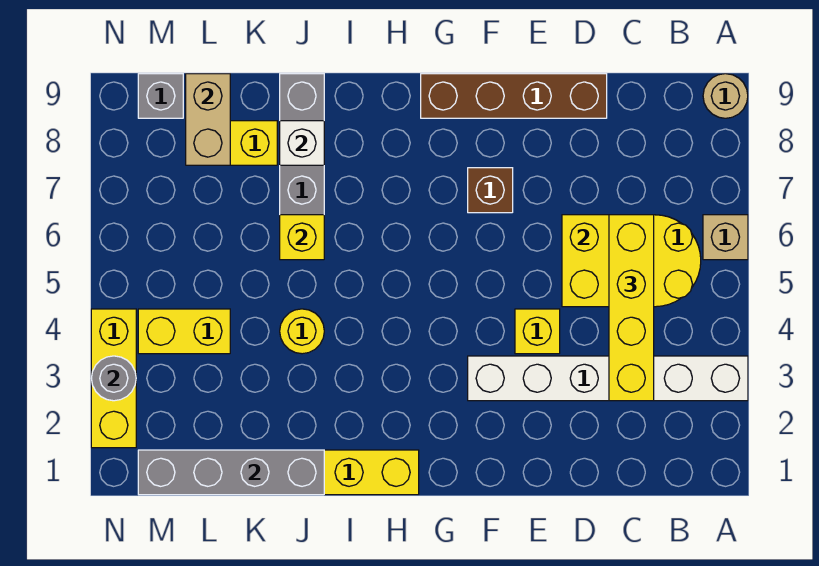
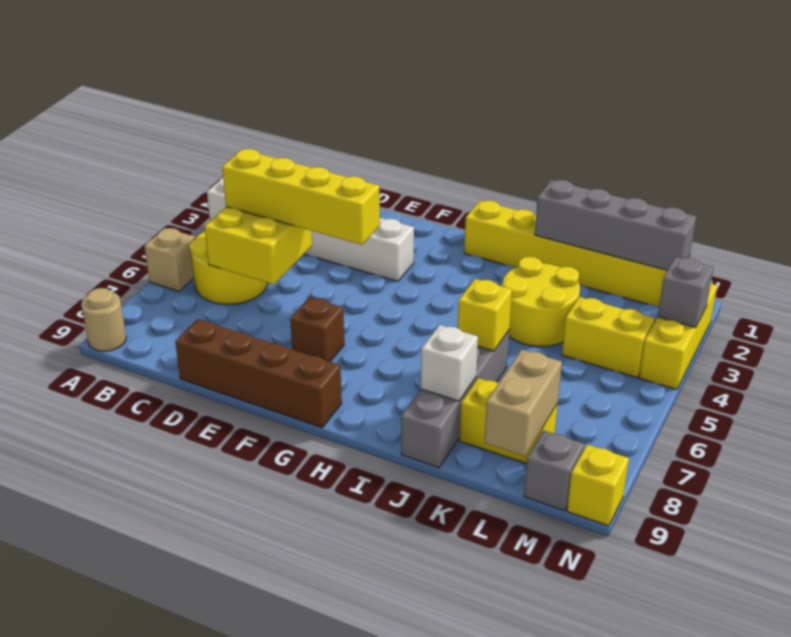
yellow brick C3:C6 level 3 -> yellow brick C5:F5 level 3
yellow brick E4 level 1 -> yellow brick N9 level 1
yellow round brick J4 level 1 -> yellow round brick J3:K4 level 1
grey round brick N3 level 2 -> grey brick N3 level 2

